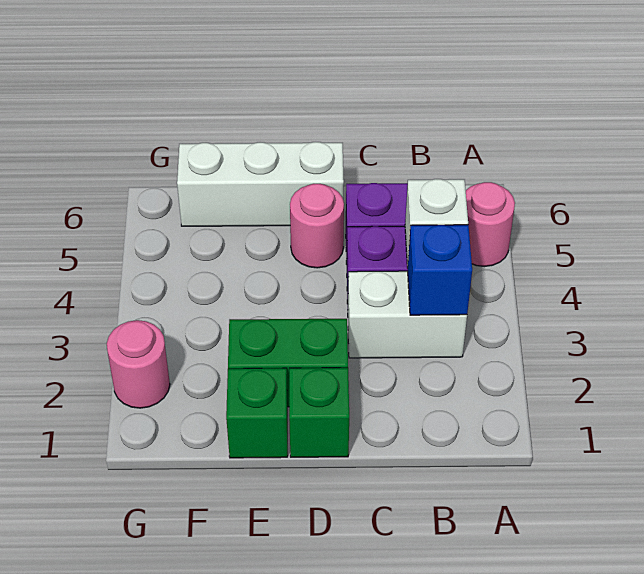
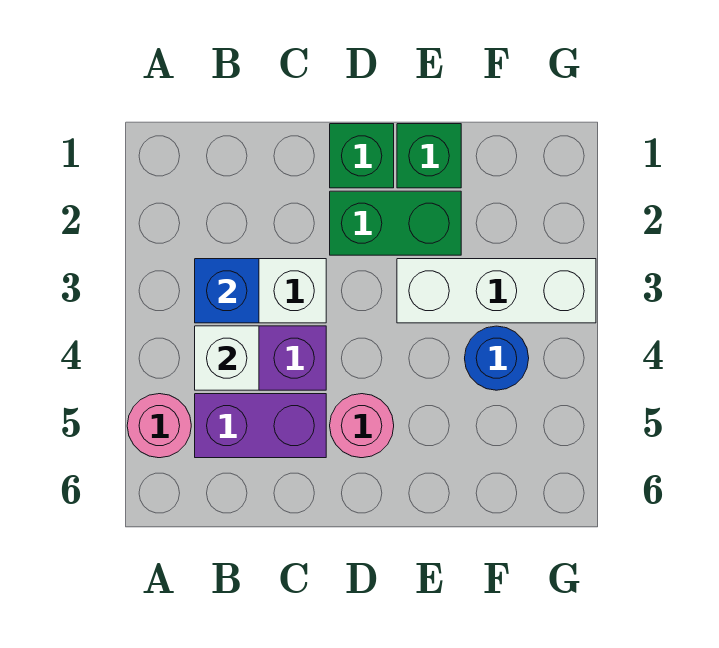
white brick D6:F6 level 1 -> white brick E3:G3 level 1
none -> blue round brick F4 level 1
pink round brick G2 level 1 -> none

